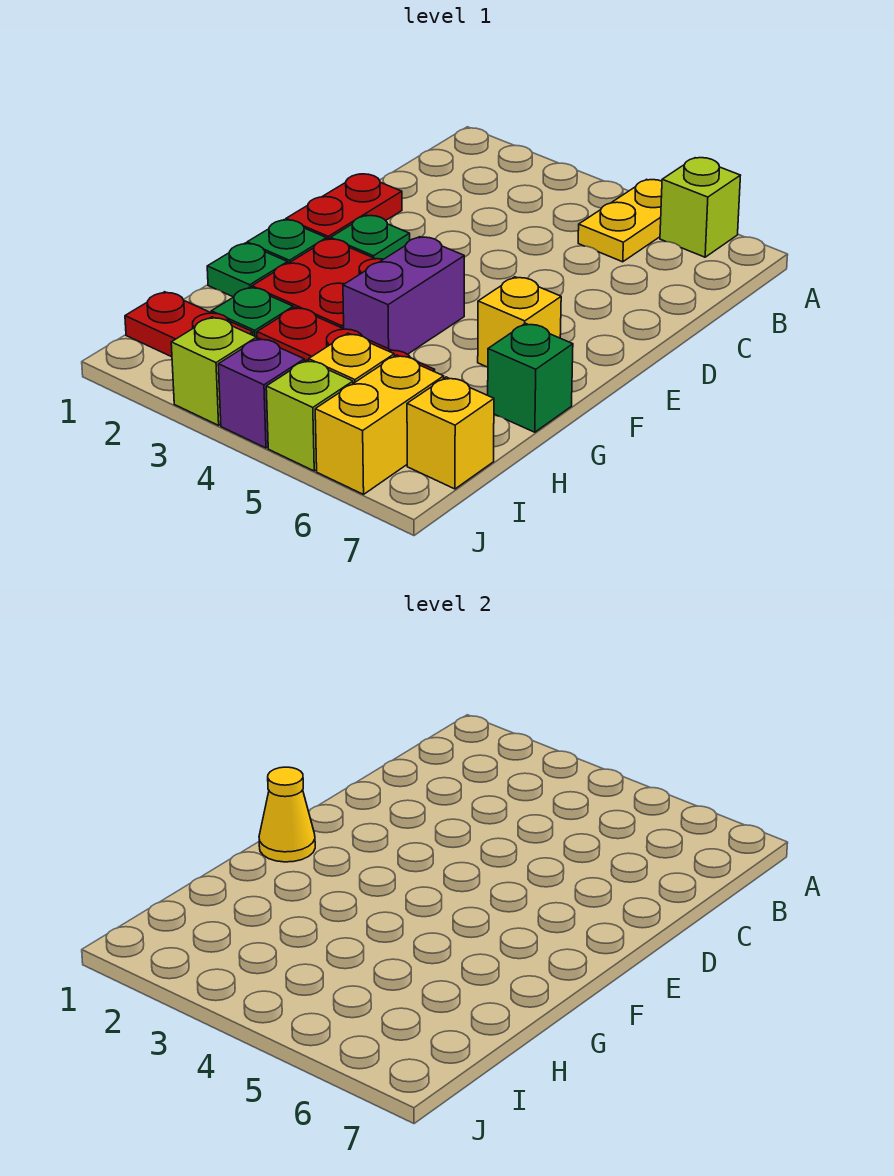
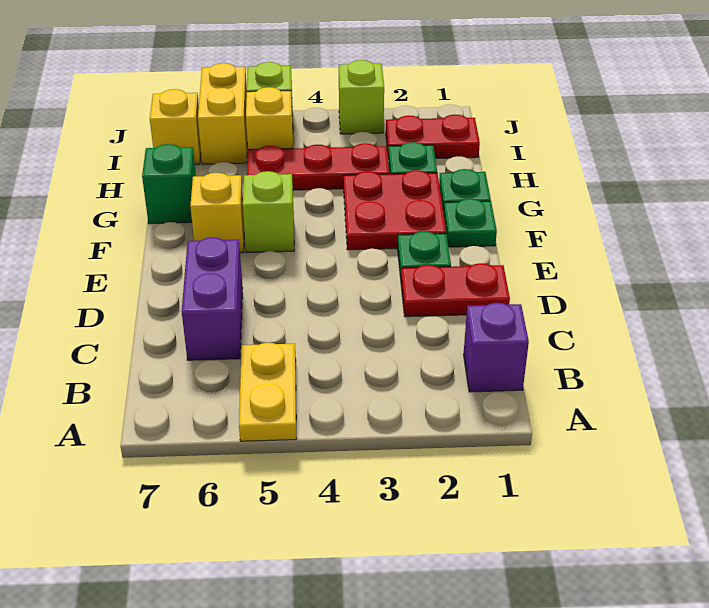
lime brick A6 level 1 -> lime brick F5 level 1
red plate D1:E1 level 1 -> red plate D1:D2 level 1
yellow cone F1 level 2 -> none
purple brick F4:G4 level 1 -> purple brick C6:D6 level 1
purple brick J4 level 1 -> purple brick B1 level 1

